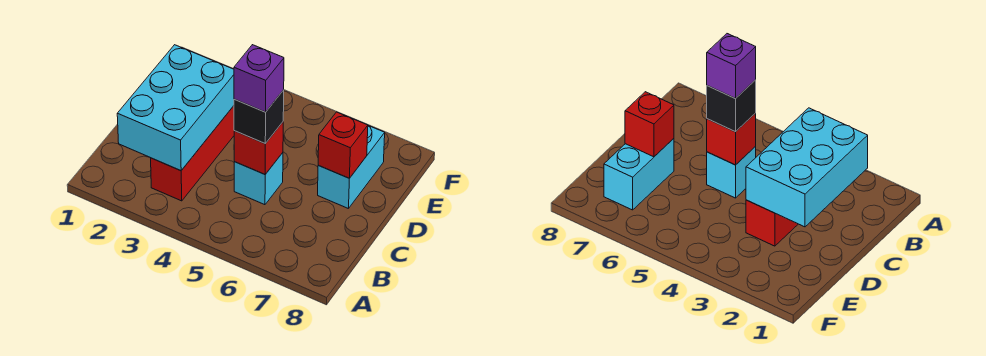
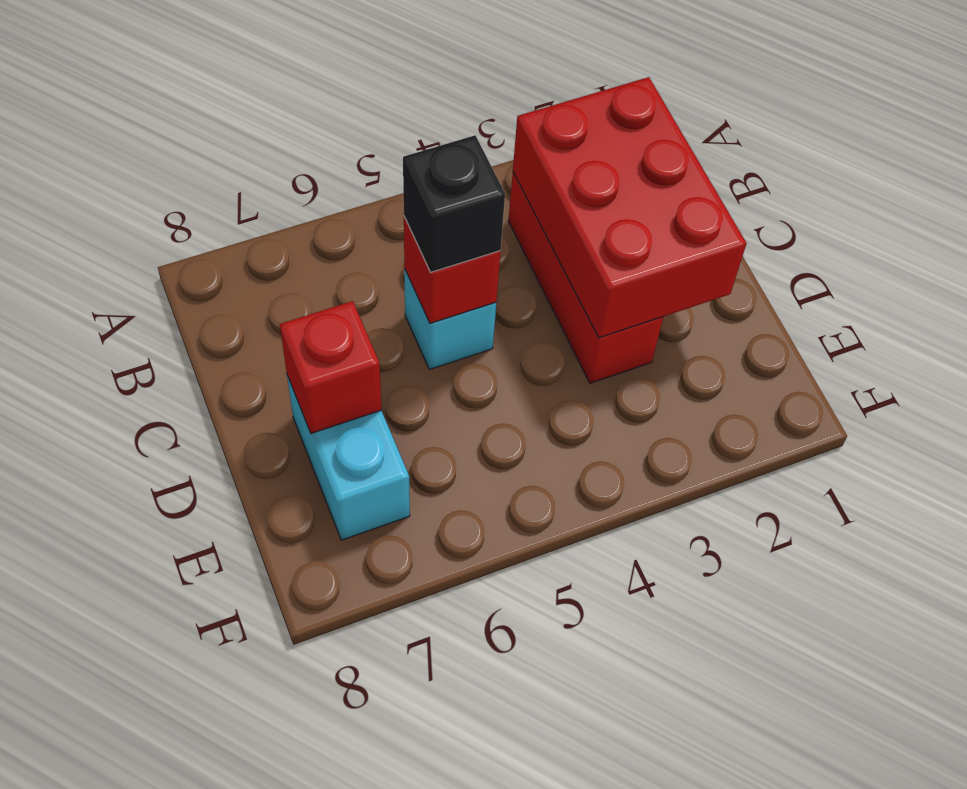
cyan brick B2:D3 level 2 -> red brick B2:D3 level 2
purple brick C5 level 4 -> none

